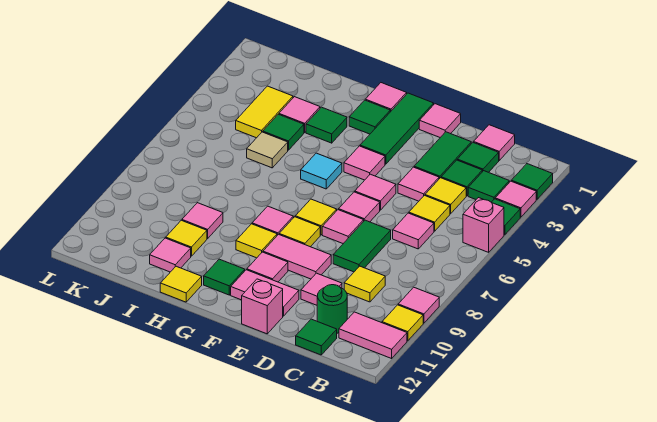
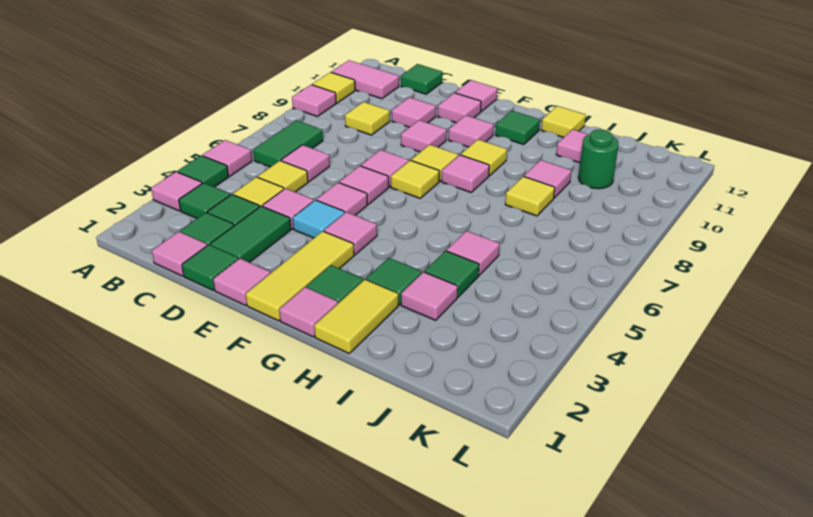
green tile A2 level 1 -> green tile D1 level 1
pink brick A5 level 1 -> pink tile A5 level 1
green round brick C11 level 1 -> green round brick J10 level 1
green tile D7:D8 level 1 -> green tile B6:B7 level 1
pink tile E9:F9 level 1 -> pink tile E9 level 1
pink tile E11:F11 level 1 -> pink tile E11 level 1
pink brick E12 level 1 -> pink tile E12 level 1
green tile F1:F3 level 1 -> yellow tile F1:F3 level 1
cyan tile G5 level 1 -> cyan tile E4 level 1
tan tile I5 level 1 -> pink tile I5 level 1
yellow tile I10 level 1 -> yellow tile I8 level 1
yellow tile J3:J4 level 1 -> yellow tile H1:H2 level 1

